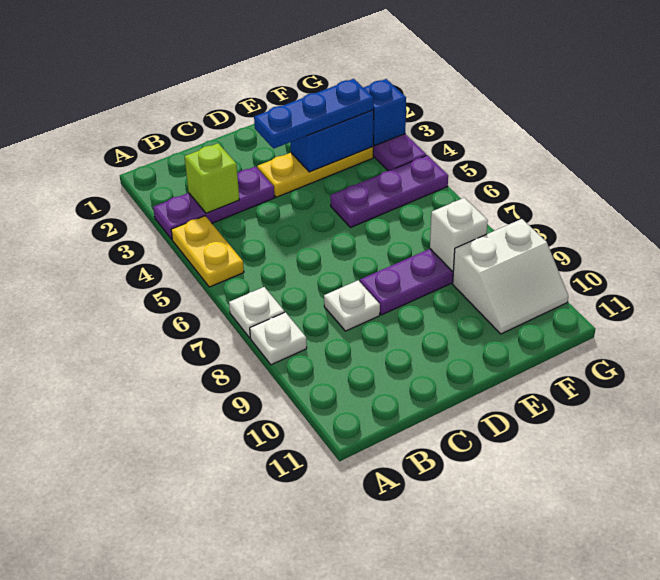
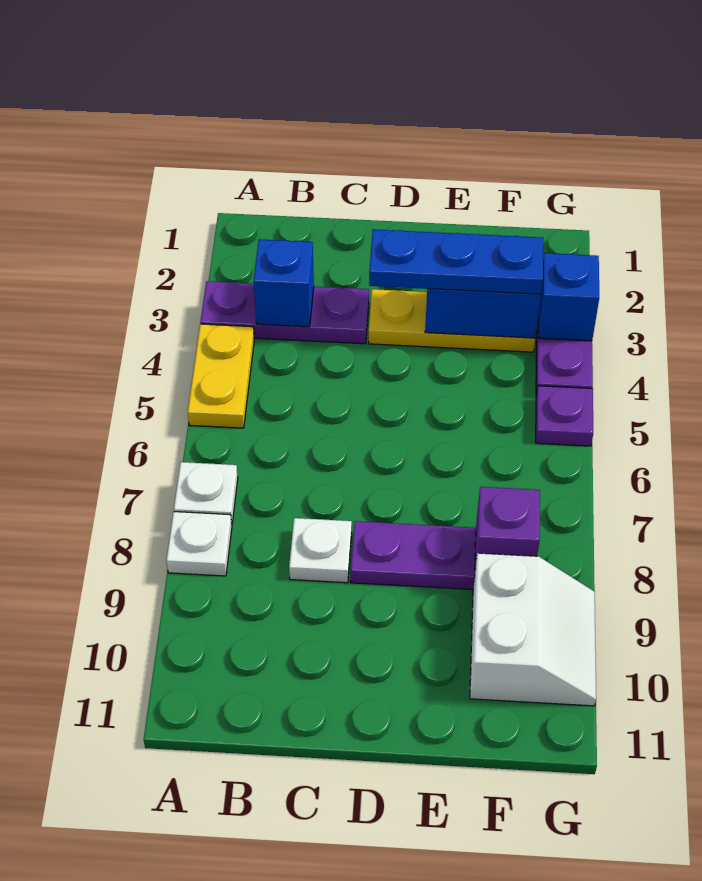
lime brick B3 level 2 -> blue brick B3 level 2
purple plate E5:G5 level 1 -> purple plate G5 level 1
white brick F8 level 2 -> purple brick F8 level 2
white slope F9:G10 level 1 top 9 -> white slope F9:G10 level 1 top F

